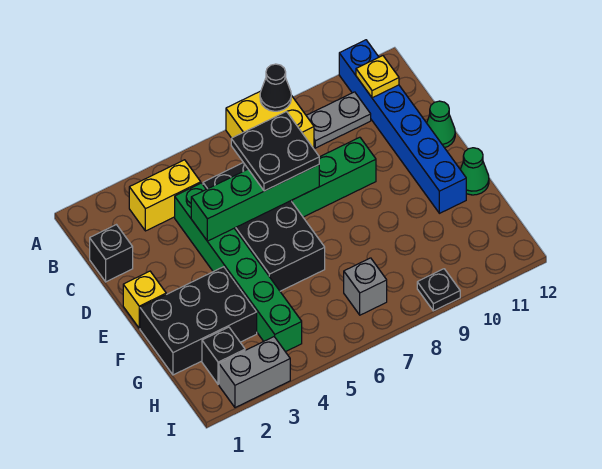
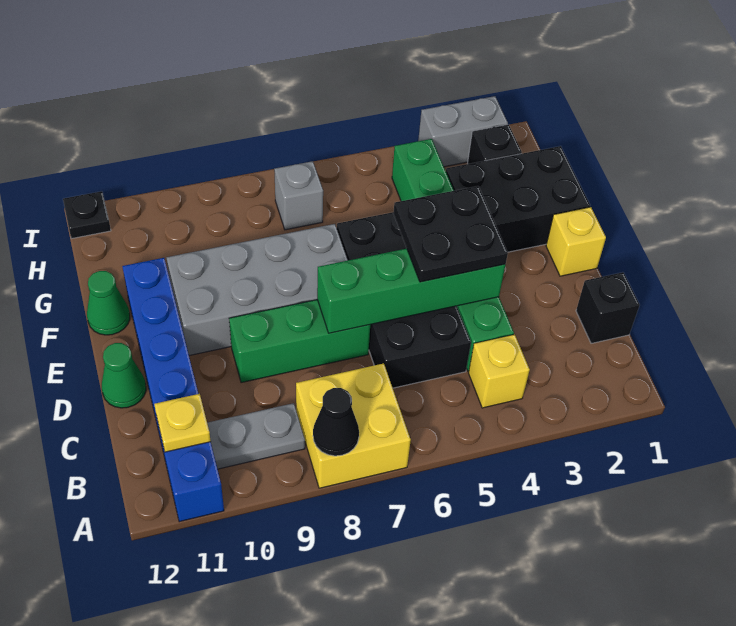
yellow brick B3:B4 level 1 -> yellow brick B4 level 1
black plate C6:D7 level 3 -> black plate D4:E5 level 3
none -> grey brick E7:F10 level 1
black plate I9 level 1 -> black plate I12 level 1

